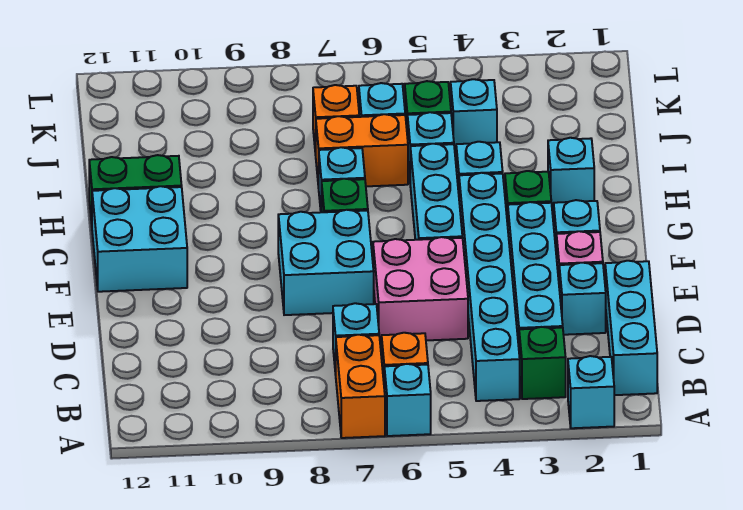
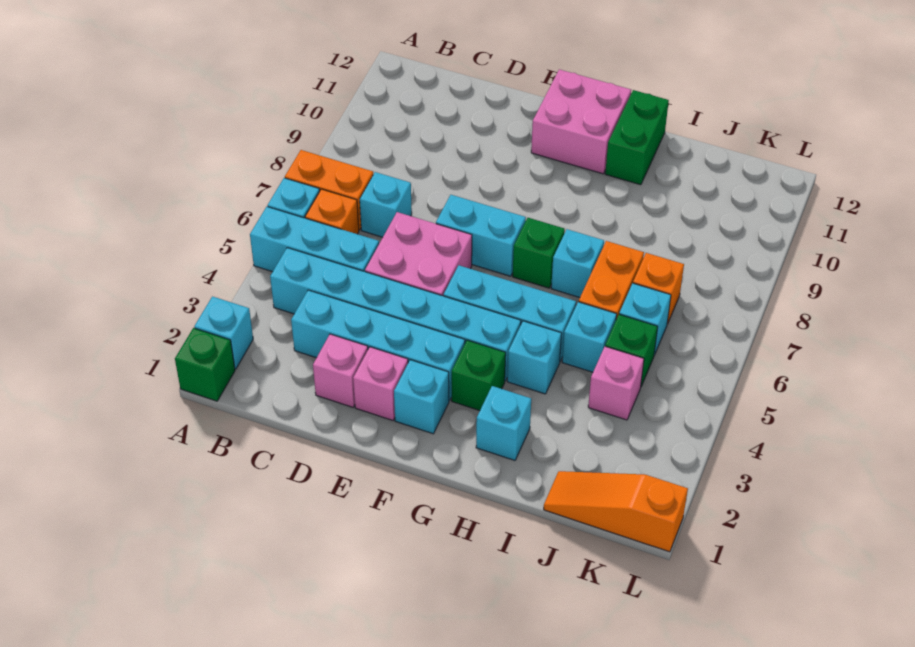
cyan brick B1:D1 level 1 -> cyan brick A5:C5 level 1
green brick B3 level 1 -> green brick A1 level 1
cyan brick D2 level 1 -> pink brick D2 level 1
cyan brick E7:F8 level 1 -> cyan brick E7:F7 level 1
cyan brick F11:G12 level 1 -> pink brick F11:G12 level 1
none -> orange slope J1:L1 level 1 top L
cyan brick J4 level 1 -> pink brick J4 level 1

